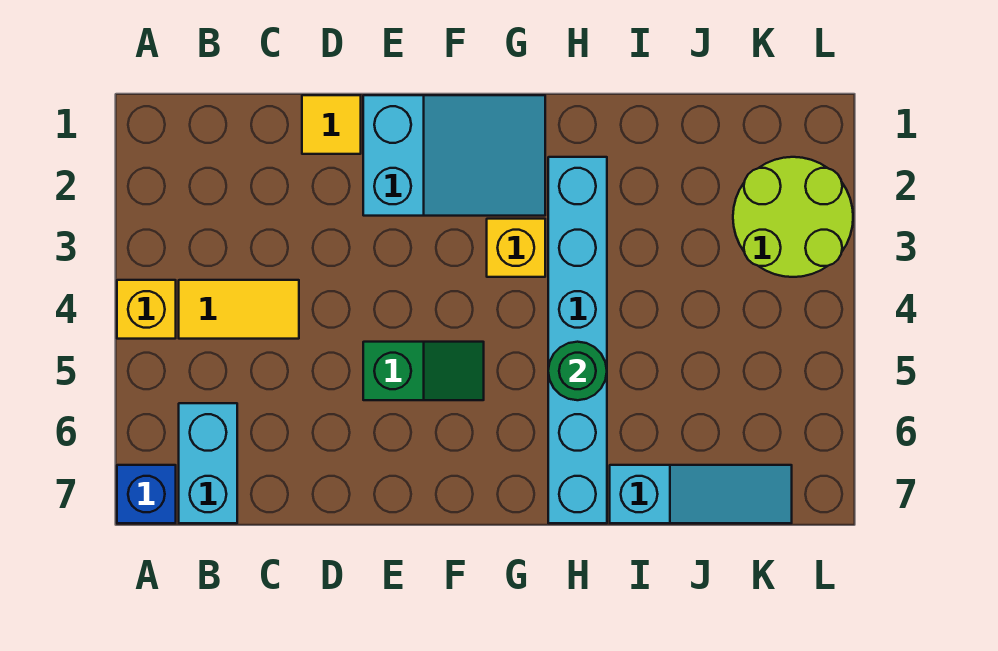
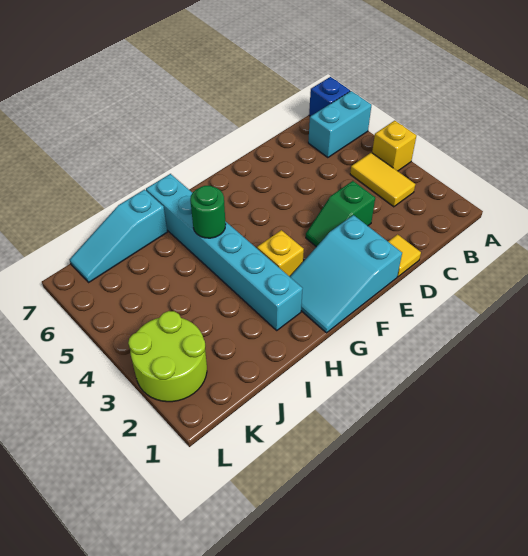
yellow tile B4:C4 level 1 -> yellow tile B3:B4 level 1
cyan brick B6:B7 level 1 -> cyan brick A6:B6 level 1
green slope E5:F5 level 1 top E -> green slope D3:E3 level 1 top D

